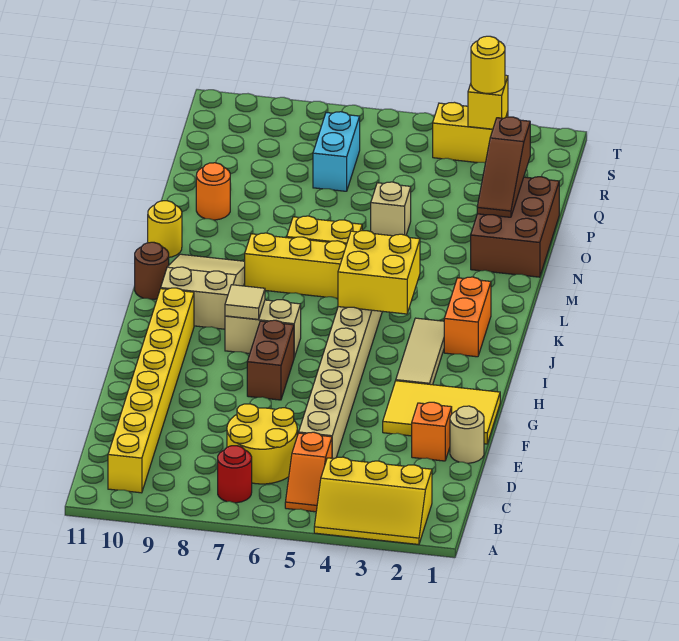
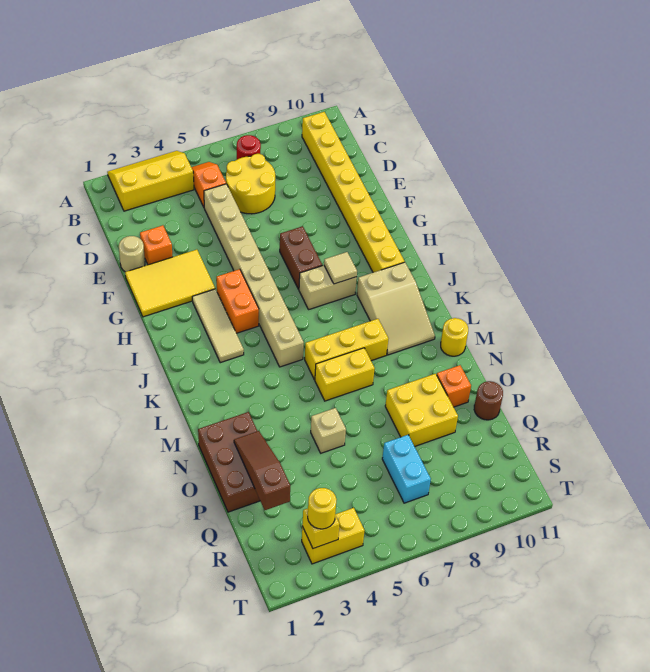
orange brick J2:K2 level 1 -> orange brick H4:I4 level 1
yellow brick J4:K5 level 2 -> yellow brick O8:P9 level 1
brown round brick K11 level 1 -> brown round brick P11 level 1
orange round brick O10 level 1 -> orange brick O10 level 1

